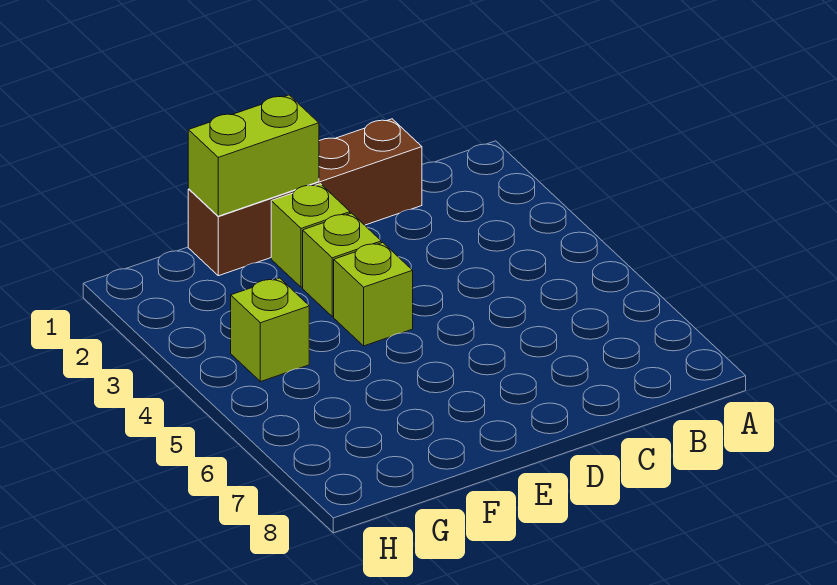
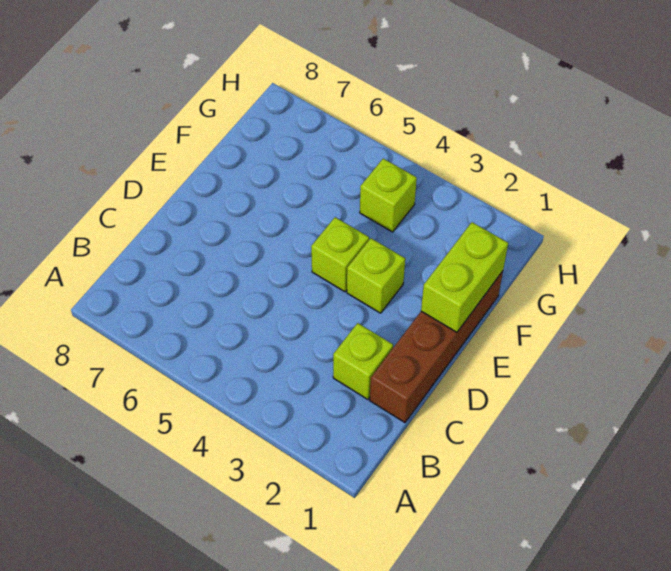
lime brick E2 level 1 -> lime brick C2 level 1

